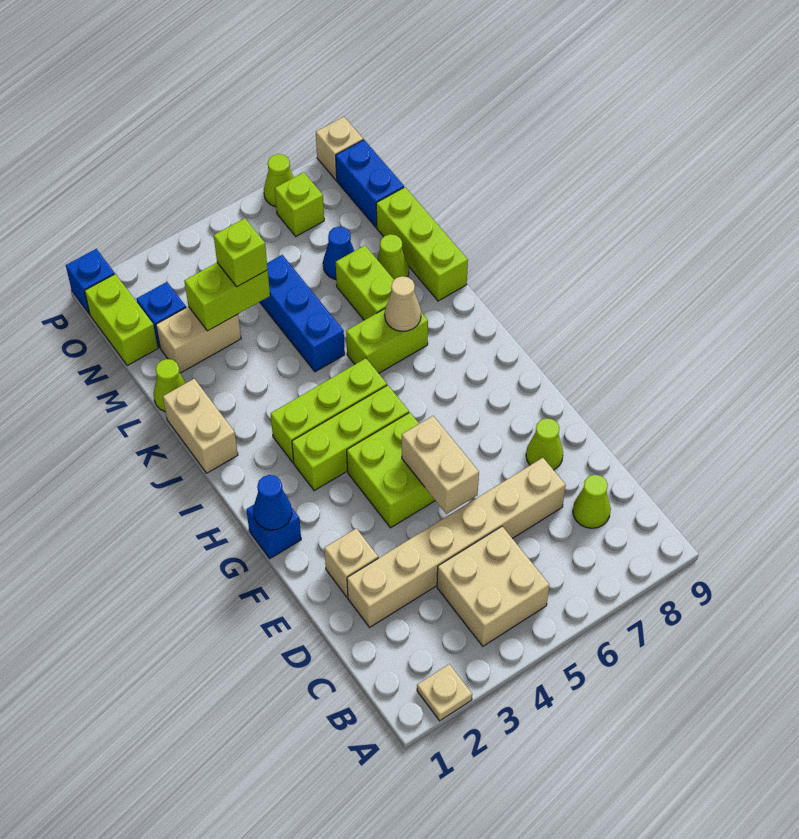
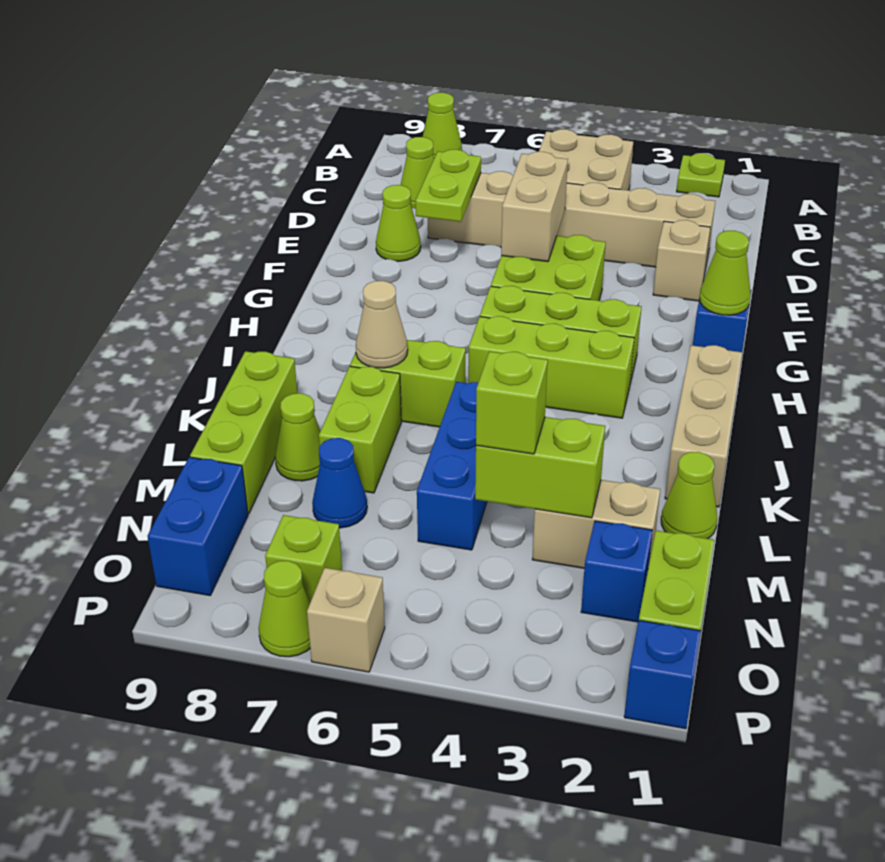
tan plate A2 level 1 -> lime plate A2 level 1
none -> lime cone A8 level 1
none -> lime plate D7:E7 level 2
blue cone G1 level 2 -> lime cone G1 level 2
tan brick J1:K1 level 1 -> tan brick I1:K1 level 1
tan brick P9 level 1 -> tan brick P6 level 1

